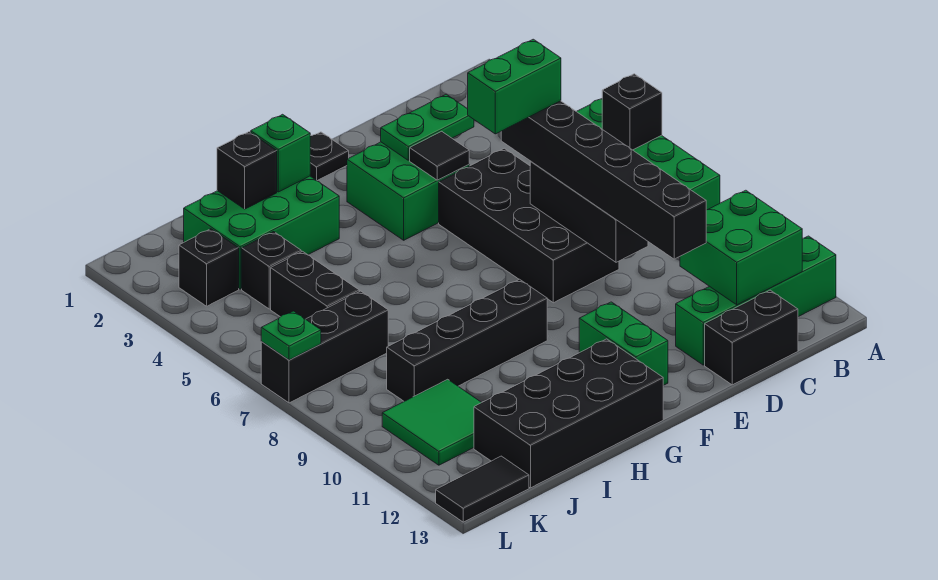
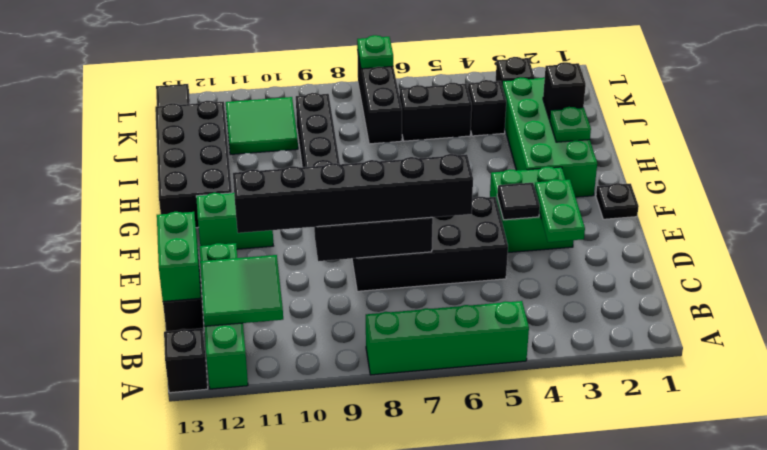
black brick A6 level 2 -> black brick A13 level 1
green brick B11:C12 level 2 -> green tile B11:C12 level 2
green brick D6:E6 level 4 -> green brick C13:D13 level 2
green brick H2:J3 level 1 -> green brick G2:J3 level 1
green brick H2 level 2 -> green plate H2 level 2

